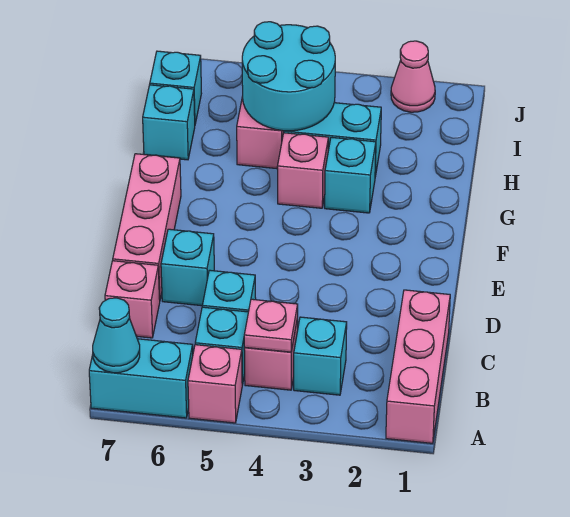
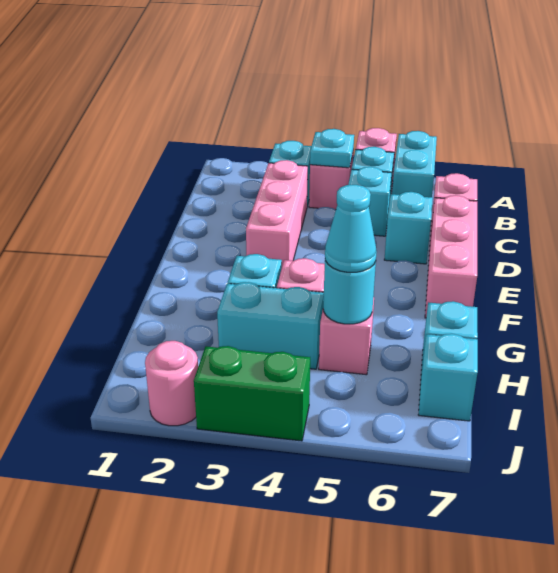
pink brick A1:C1 level 1 -> pink brick C3:E3 level 1
cyan brick A6:A7 level 1 -> cyan brick A6:B6 level 1
cyan cone A7 level 2 -> cyan cone H5 level 3
pink plate B4 level 2 -> cyan plate B4 level 2
cyan round brick H4:I5 level 2 -> cyan round brick H5 level 2
pink cone J2 level 1 -> pink round brick J2 level 1
none -> green brick J3:J4 level 1

